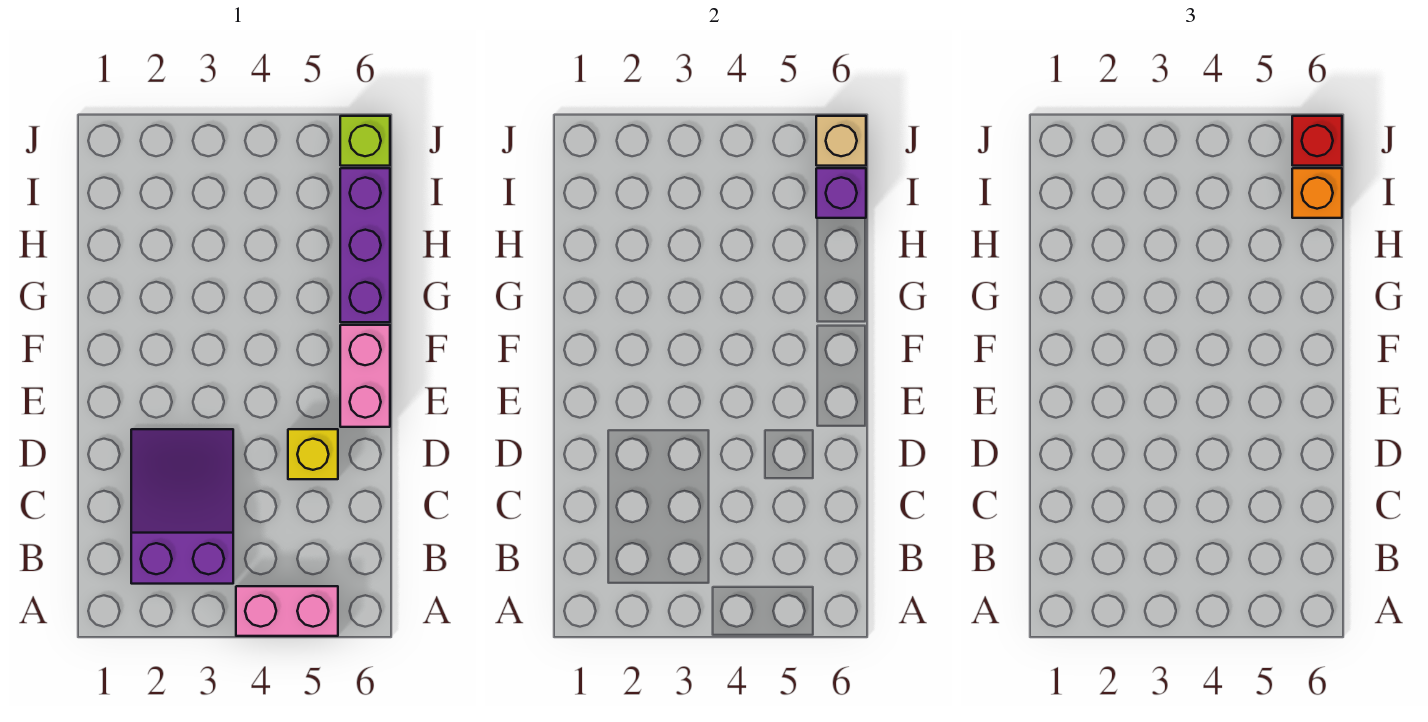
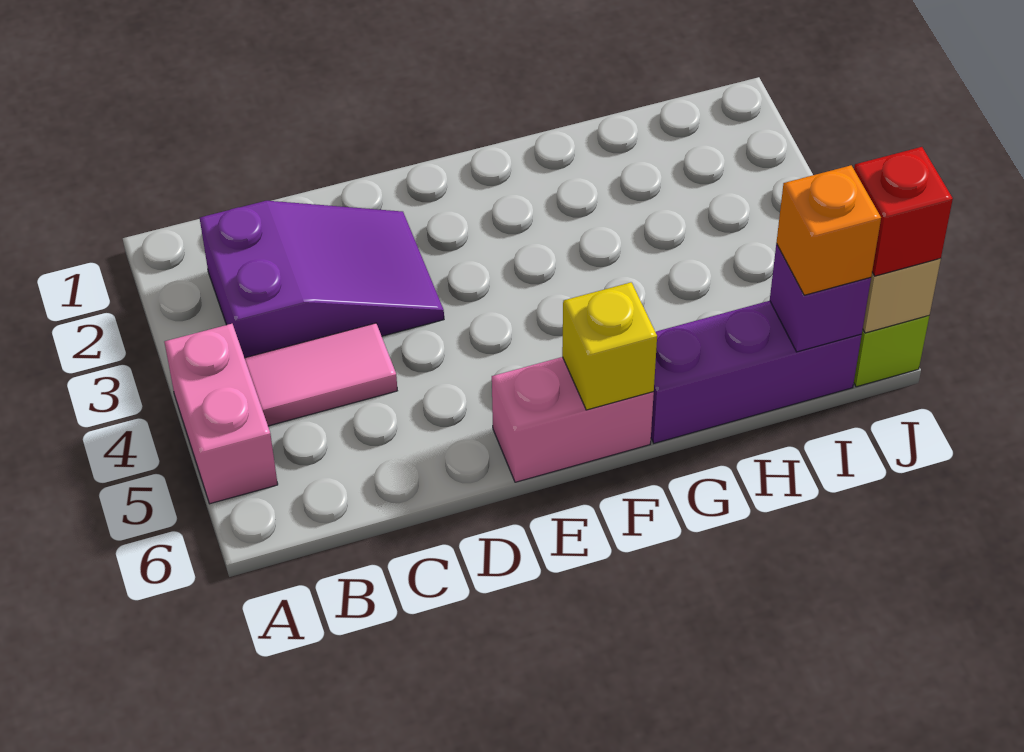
none -> pink tile B4:C4 level 1
yellow brick D5 level 1 -> yellow brick F6 level 2

